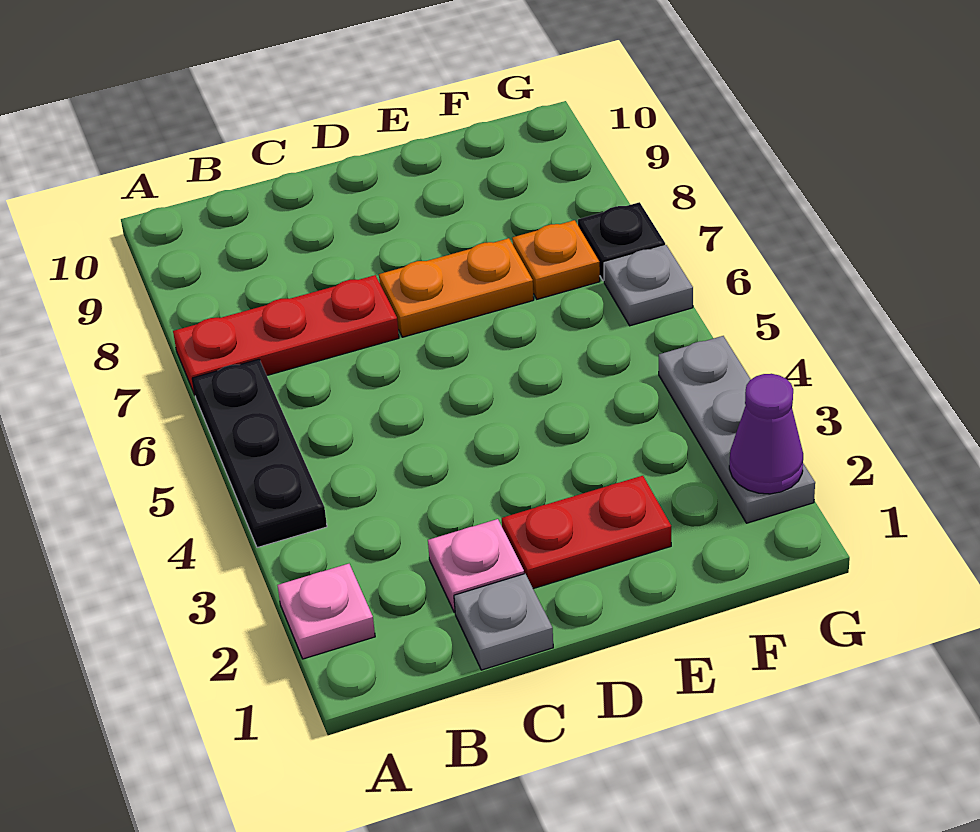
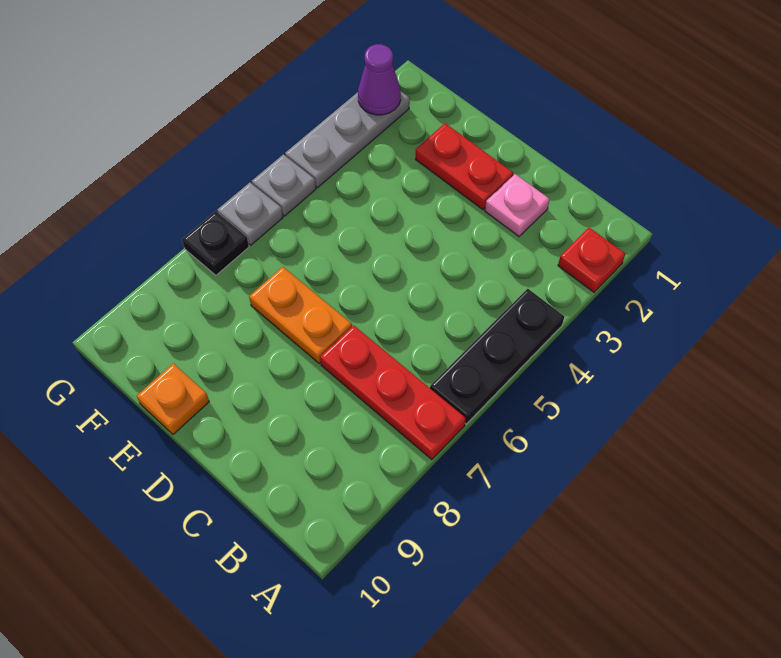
pink plate A2 level 1 -> red plate A2 level 1
grey plate C1 level 1 -> grey plate G5 level 1
orange plate F7 level 1 -> orange plate E10 level 1

